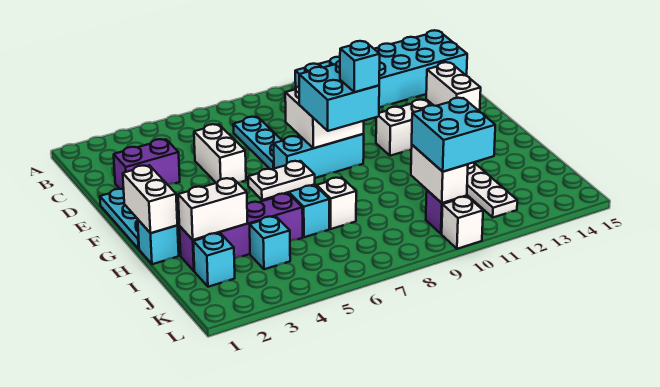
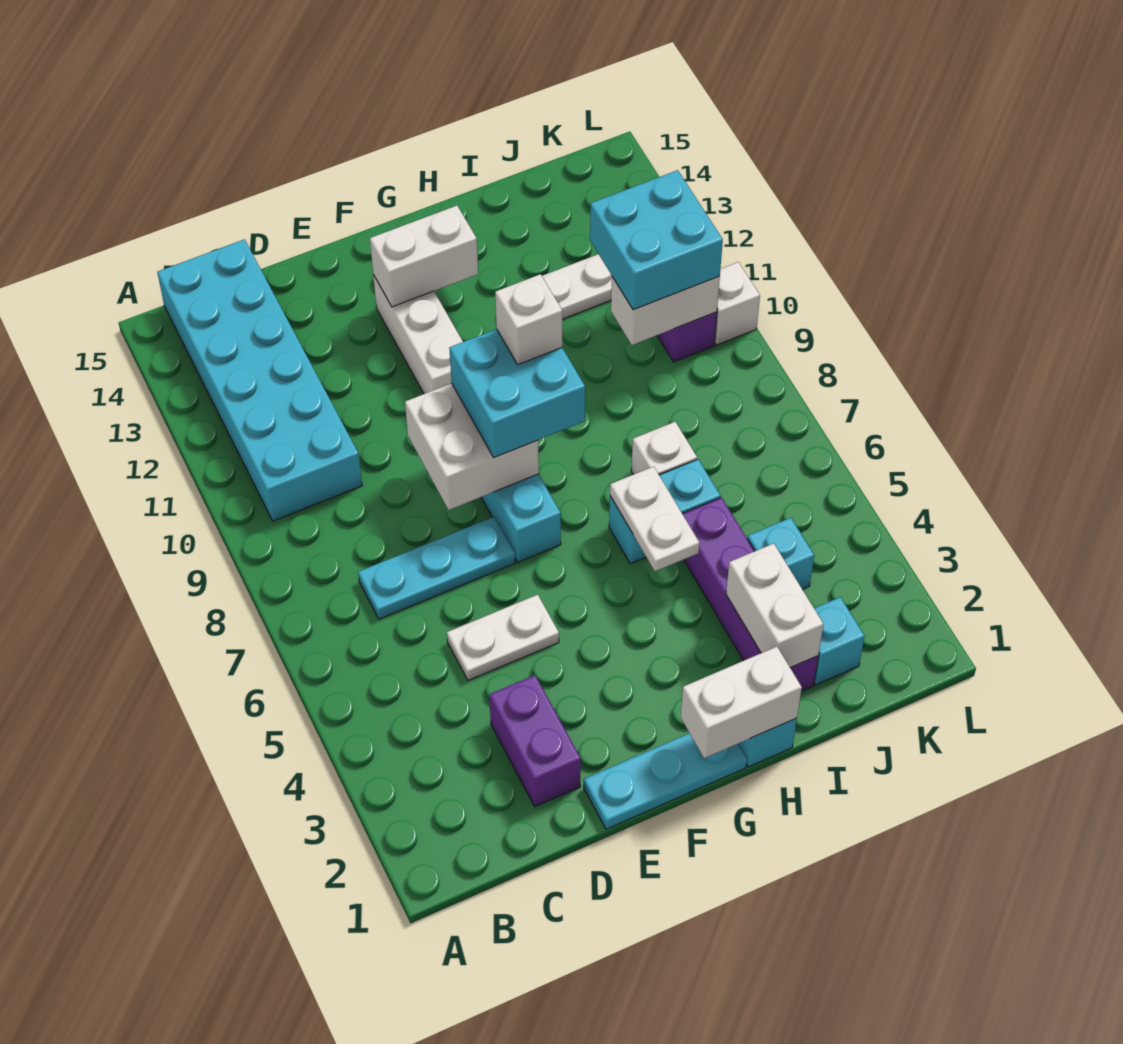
white brick D5:E5 level 1 -> white plate D5:E5 level 1
cyan brick G9 level 4 -> white brick G9 level 4

